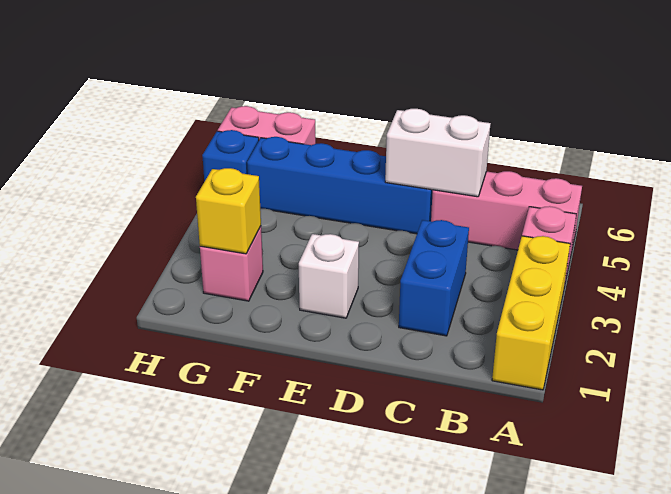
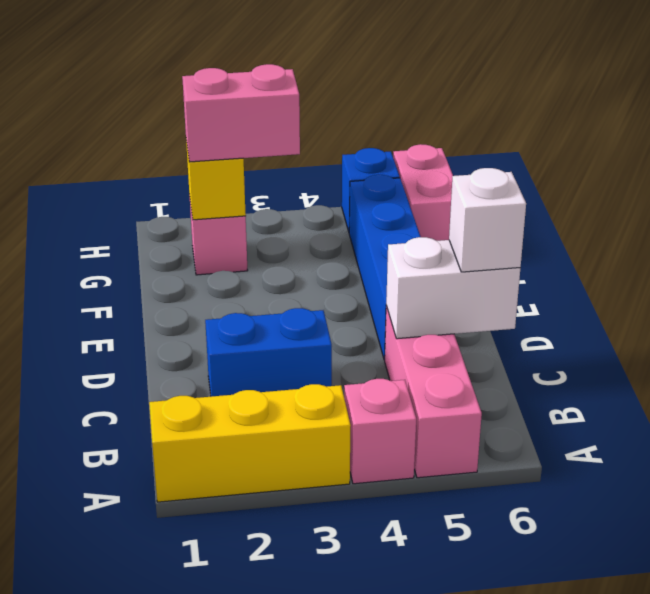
white brick C5:D5 level 2 -> white brick C5:C6 level 2
white brick E2 level 1 -> white brick C6 level 3
none -> pink brick G2:G3 level 3

